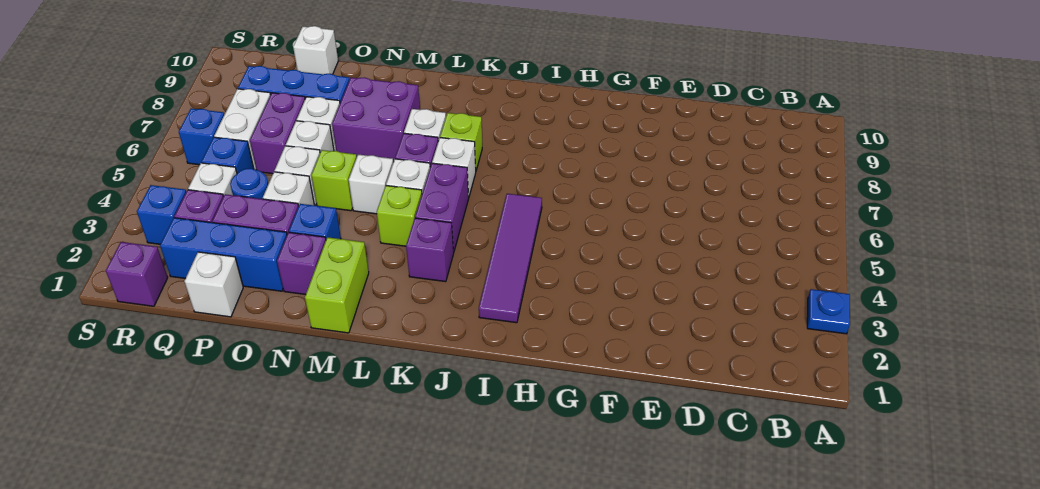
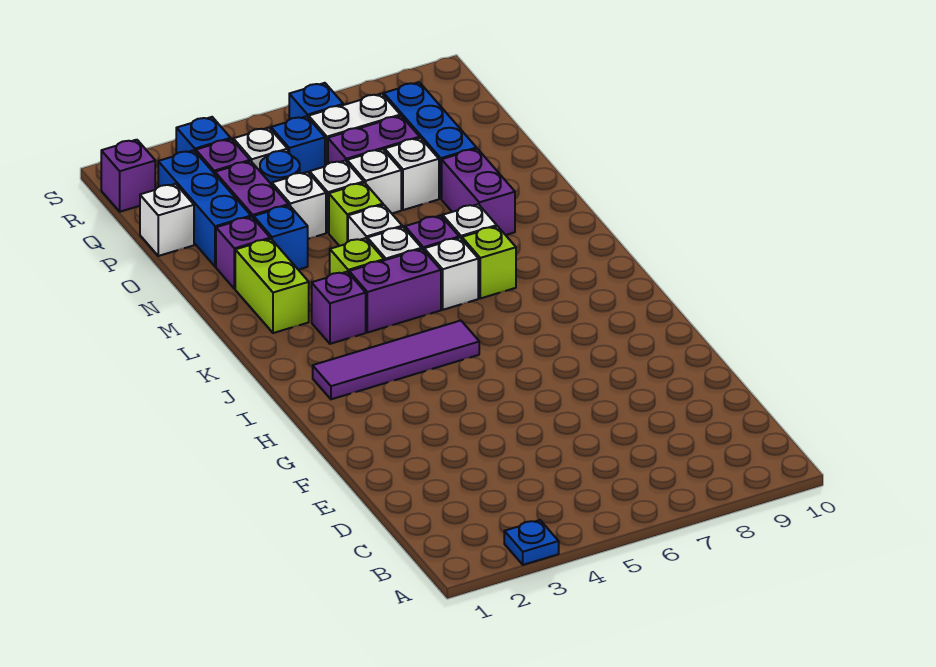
lime brick M1:M2 level 1 -> lime brick L2:M2 level 1
purple brick M7:N8 level 1 -> purple brick M8:N8 level 1
white brick P10 level 1 -> none

